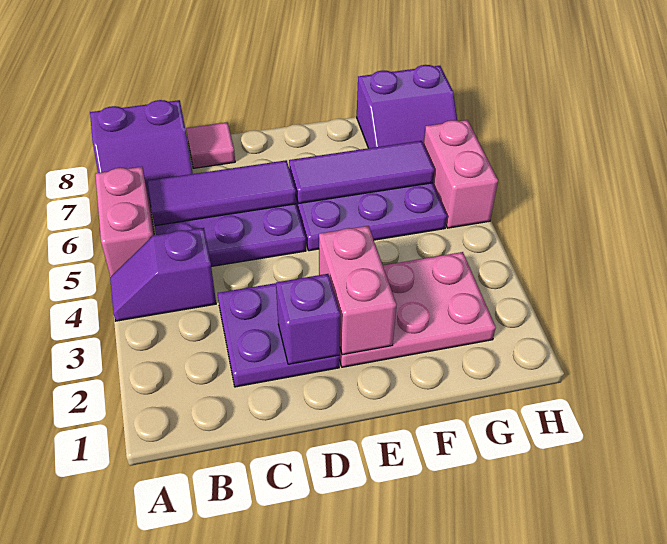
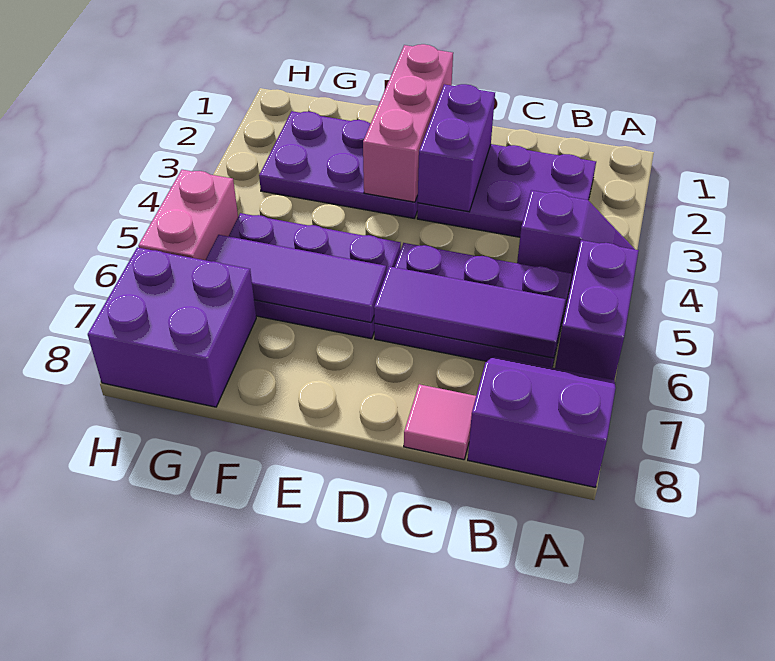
pink brick A5:A6 level 1 -> purple brick A5:A6 level 1
purple plate C2:D3 level 1 -> purple plate B2:D3 level 1
purple brick D2 level 2 -> purple brick D2:D3 level 2
pink plate E2:G3 level 1 -> purple plate E2:G3 level 1
pink brick E2:E3 level 2 -> pink brick E1:E3 level 2
purple slope G7:H8 level 1 top 8 -> purple brick G7:H8 level 1

